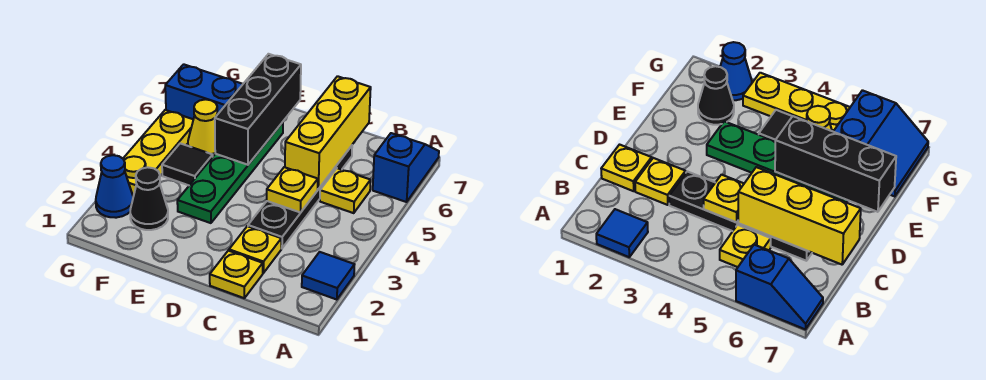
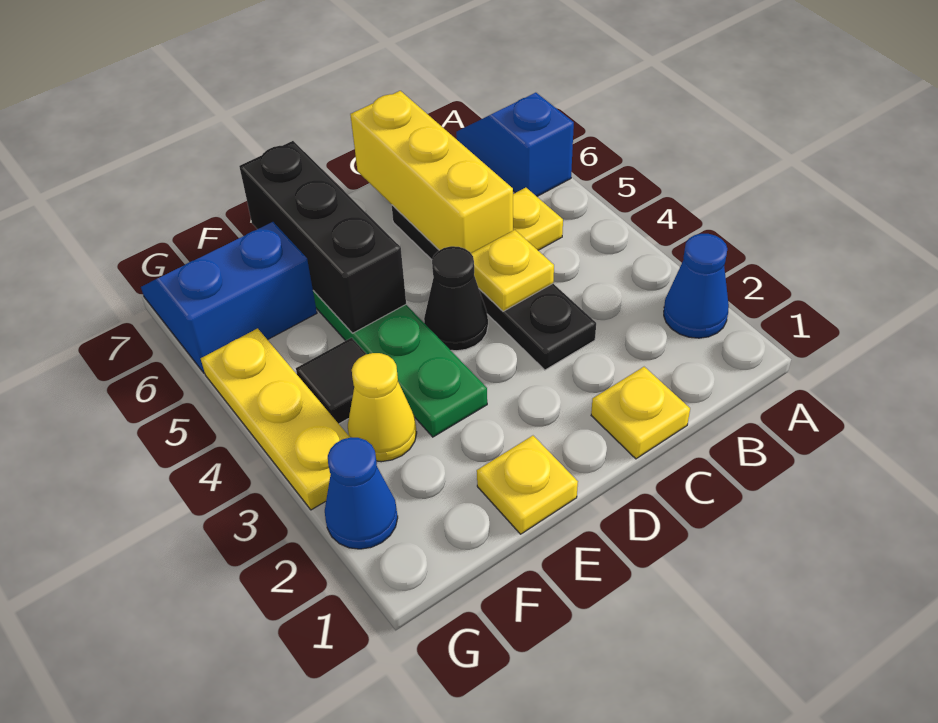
blue tile A2 level 1 -> blue cone A2 level 1
yellow plate C2 level 1 -> yellow plate E1 level 1
black cone F2 level 1 -> black cone D4 level 1
yellow cone F5 level 1 -> yellow cone F3 level 1

